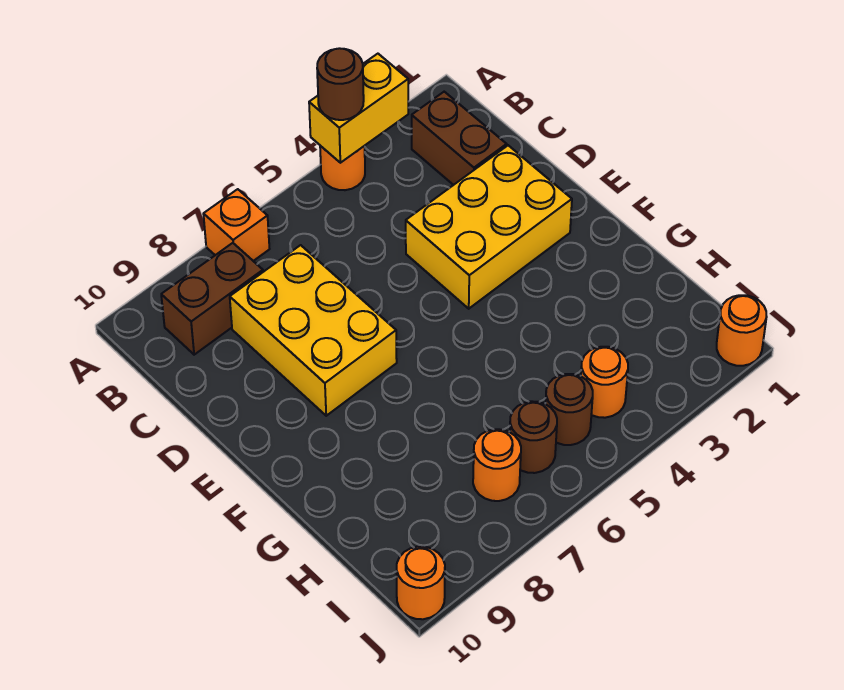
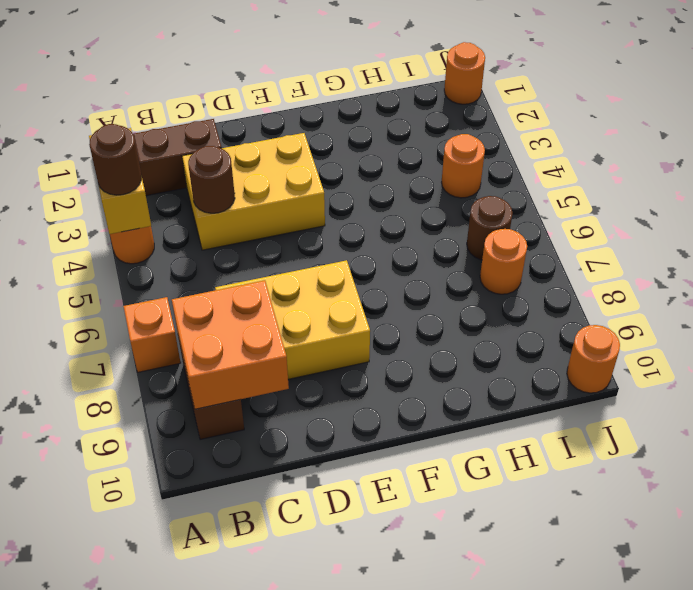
none -> orange brick B8:C9 level 2
yellow brick D2:E4 level 1 -> yellow brick C3:E4 level 1
brown round brick I5 level 1 -> brown round brick C4 level 2

